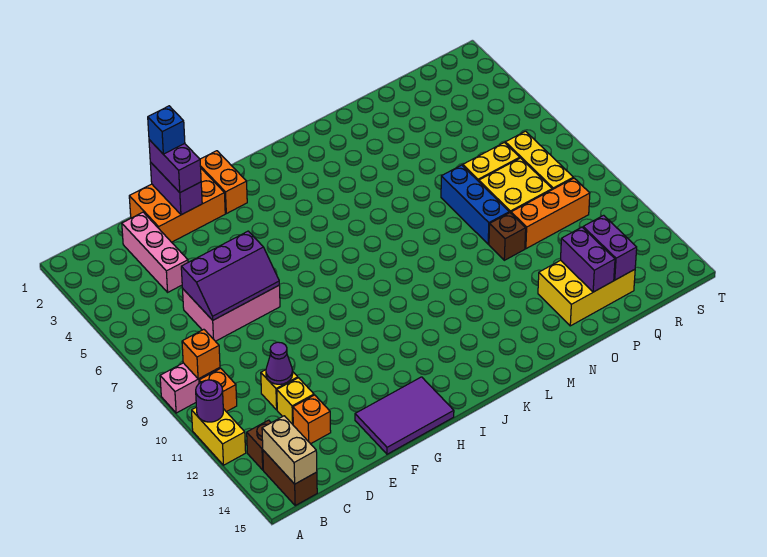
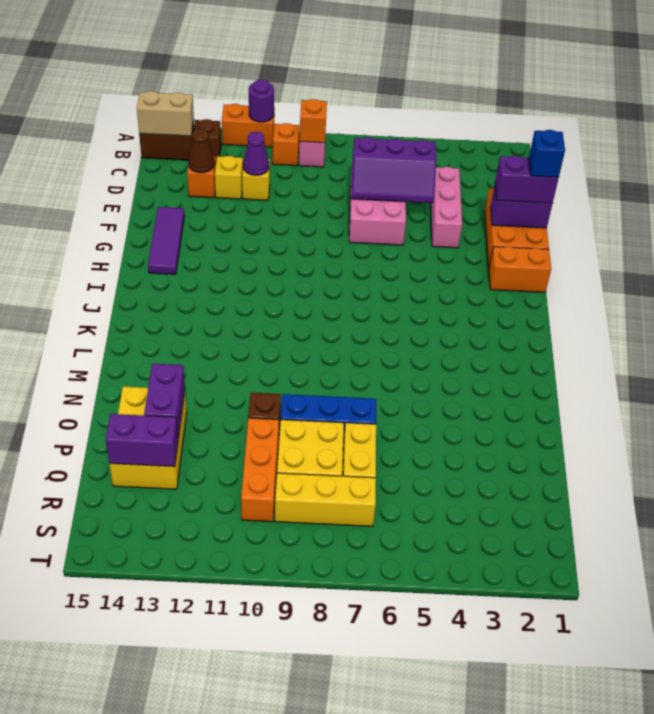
yellow brick A11:A12 level 1 -> orange brick A11:A12 level 1
pink brick D2:D4 level 1 -> pink brick D4:F4 level 1
purple slope D6:F7 level 2 top 6 -> purple slope D5:E7 level 2 top D
none -> brown cone D13 level 2
purple tile F14:H15 level 1 -> purple tile F14:H14 level 1
purple brick P13:P14 level 2 -> purple brick O13:P13 level 2

